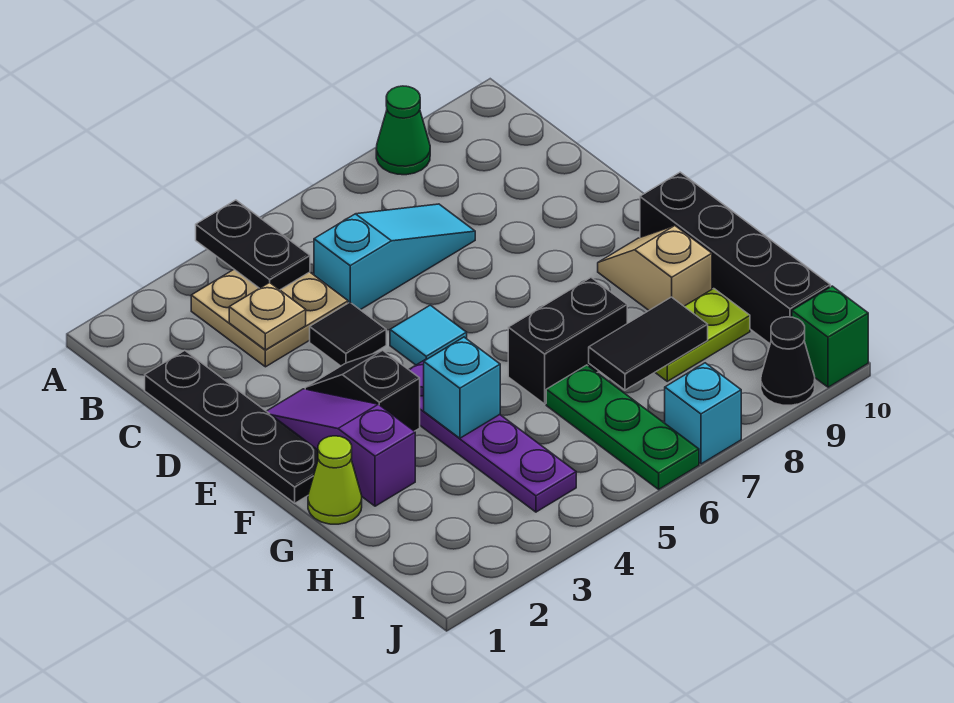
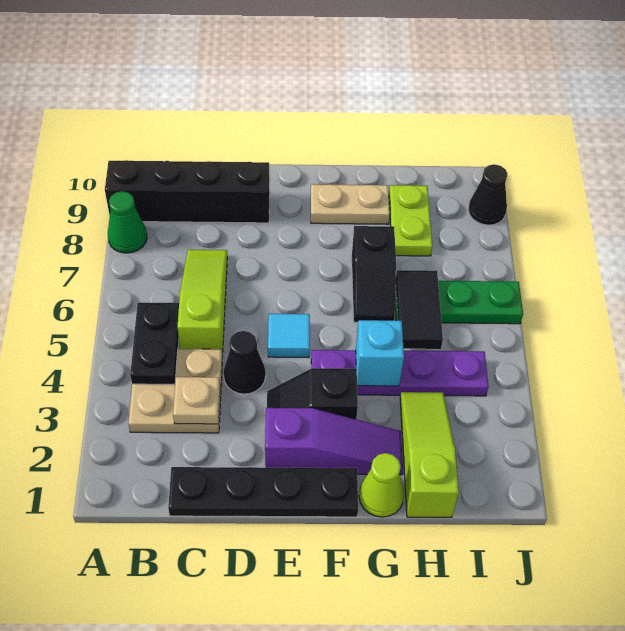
black plate A4:B4 level 2 -> black plate B4:B5 level 2
cyan slope C5:C7 level 1 top 5 -> lime slope C5:C7 level 1 top 5
black tile D4 level 1 -> black cone D4 level 1
purple slope E2:G2 level 1 top G -> purple slope E2:G2 level 1 top E
tan slope F9:G9 level 1 top G -> tan plate F9:G9 level 1
black brick F10:I10 level 1 -> black brick A9:D9 level 1
black brick G6:G7 level 1 -> black slope G6:G7 level 1 top 7
none -> lime slope H1:H3 level 1 top 1
black tile H7:H8 level 2 -> black tile H5:H6 level 2
cyan brick J7 level 1 -> none
green brick J10 level 1 -> none

